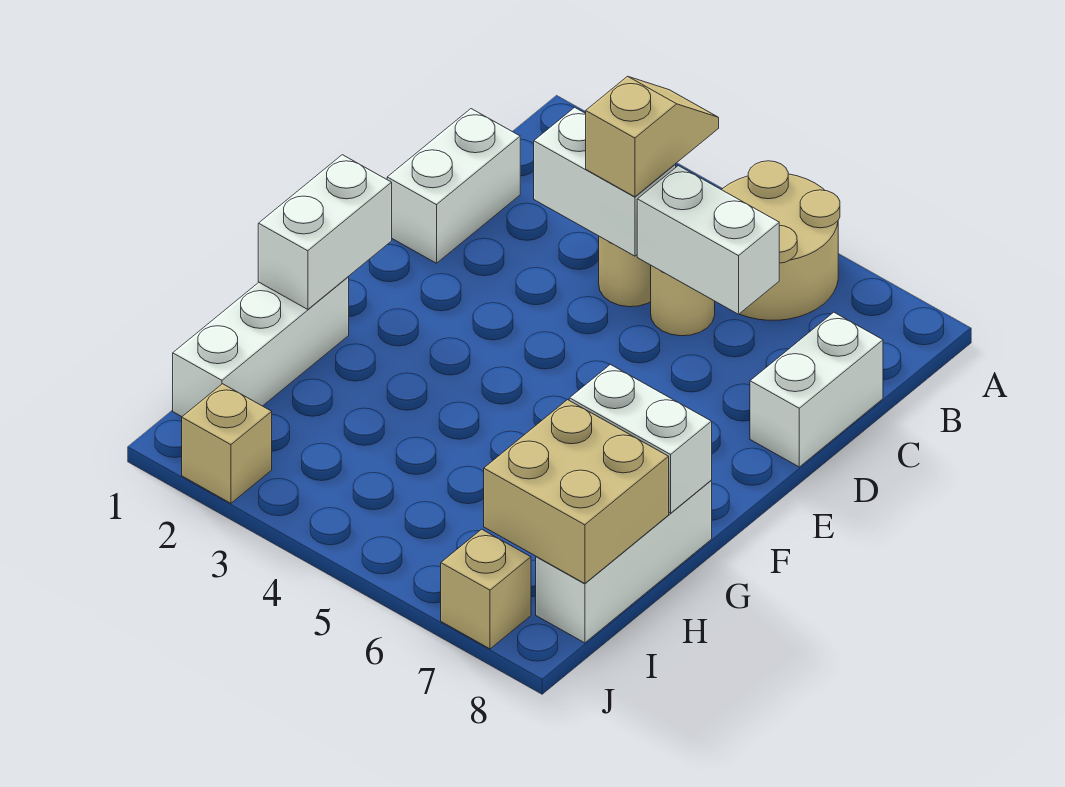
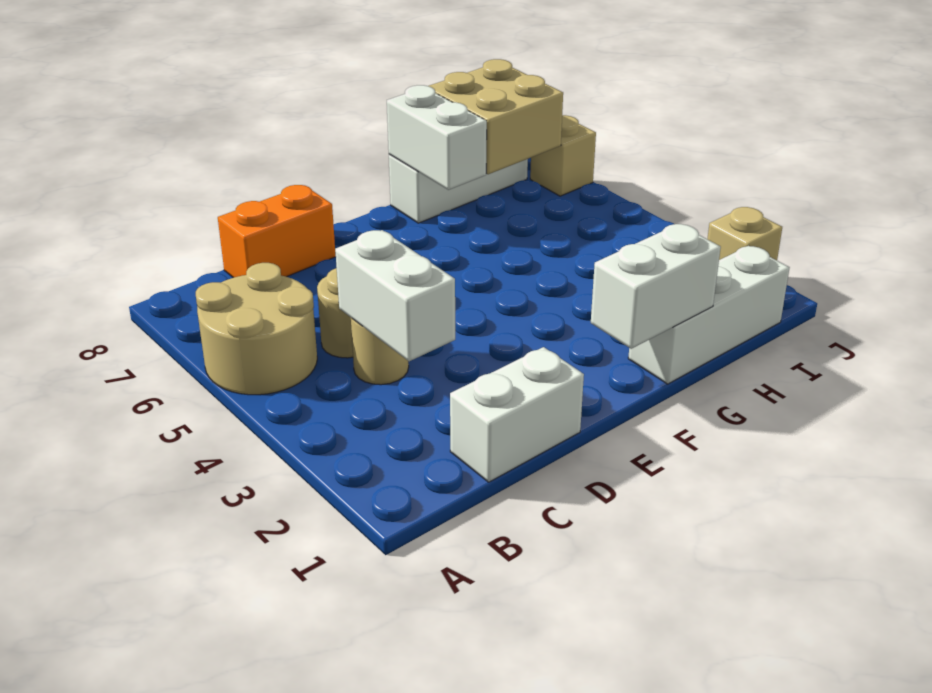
tan slope B4:C4 level 3 top C -> none
white brick C5:C6 level 2 -> none
white brick C8:D8 level 1 -> orange brick C8:D8 level 1

